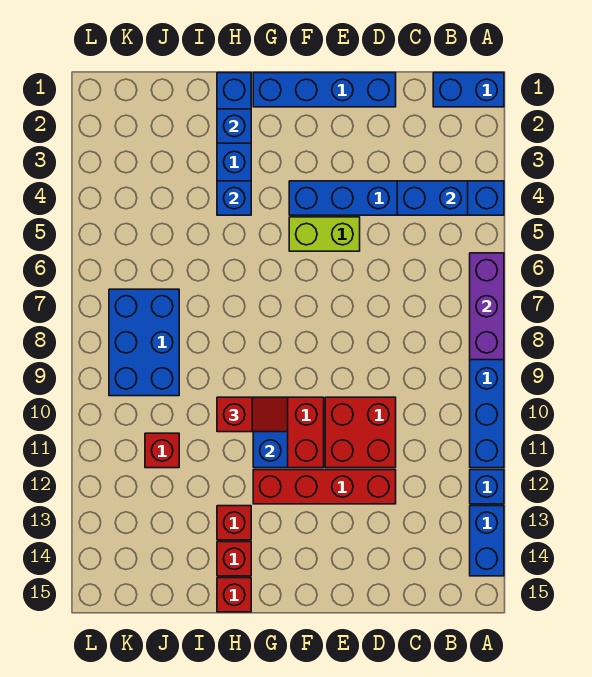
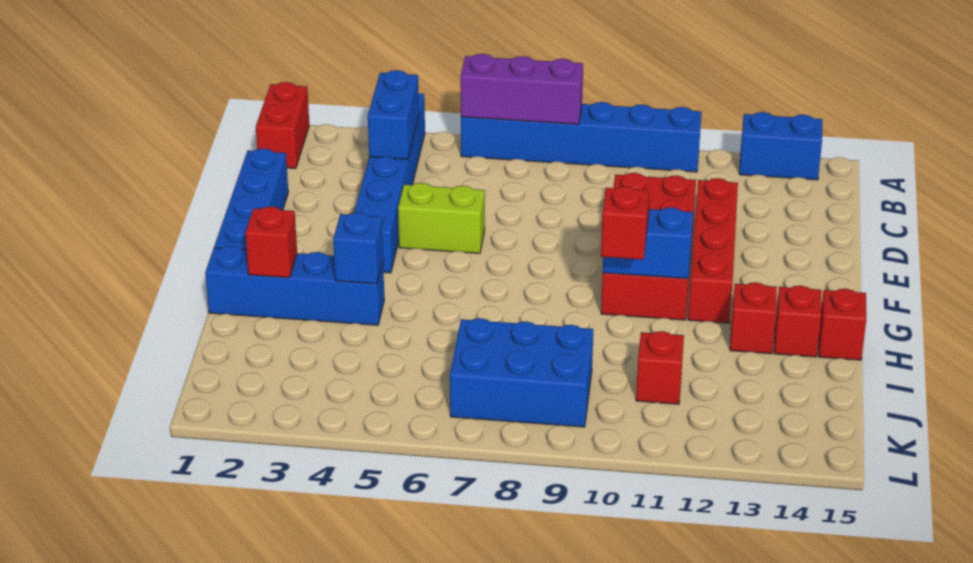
blue brick A1:B1 level 1 -> red brick A1:B1 level 1
blue brick A12 level 1 -> none
lime brick E5:F5 level 1 -> lime brick E5:E6 level 1
blue brick H2 level 2 -> red brick H2 level 2

